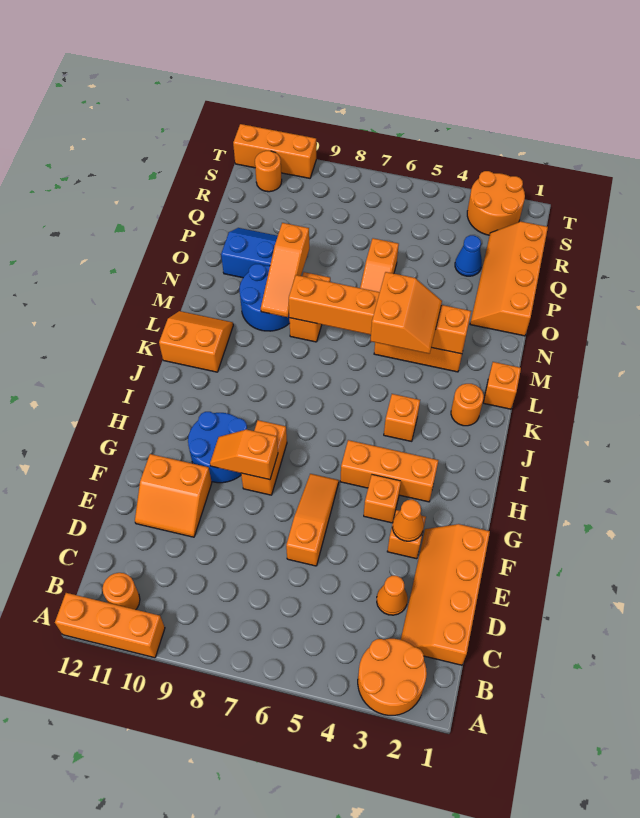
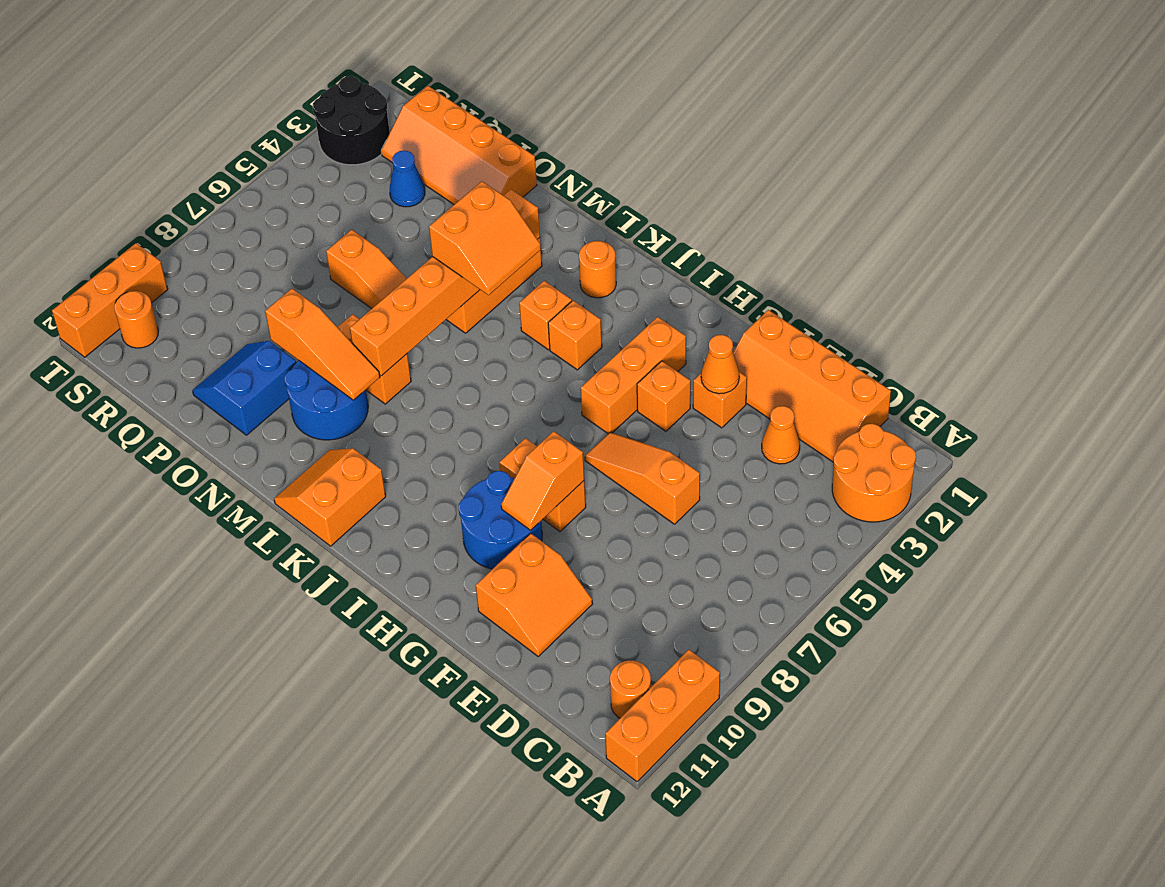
orange brick L1 level 1 -> orange brick K4 level 1
orange slope L4:M5 level 3 top 5 -> orange slope L4:M5 level 3 top M
orange round brick S2:T3 level 1 -> black round brick S2:T3 level 1

